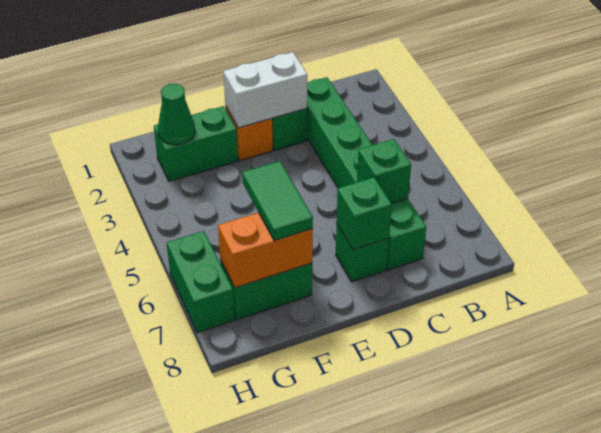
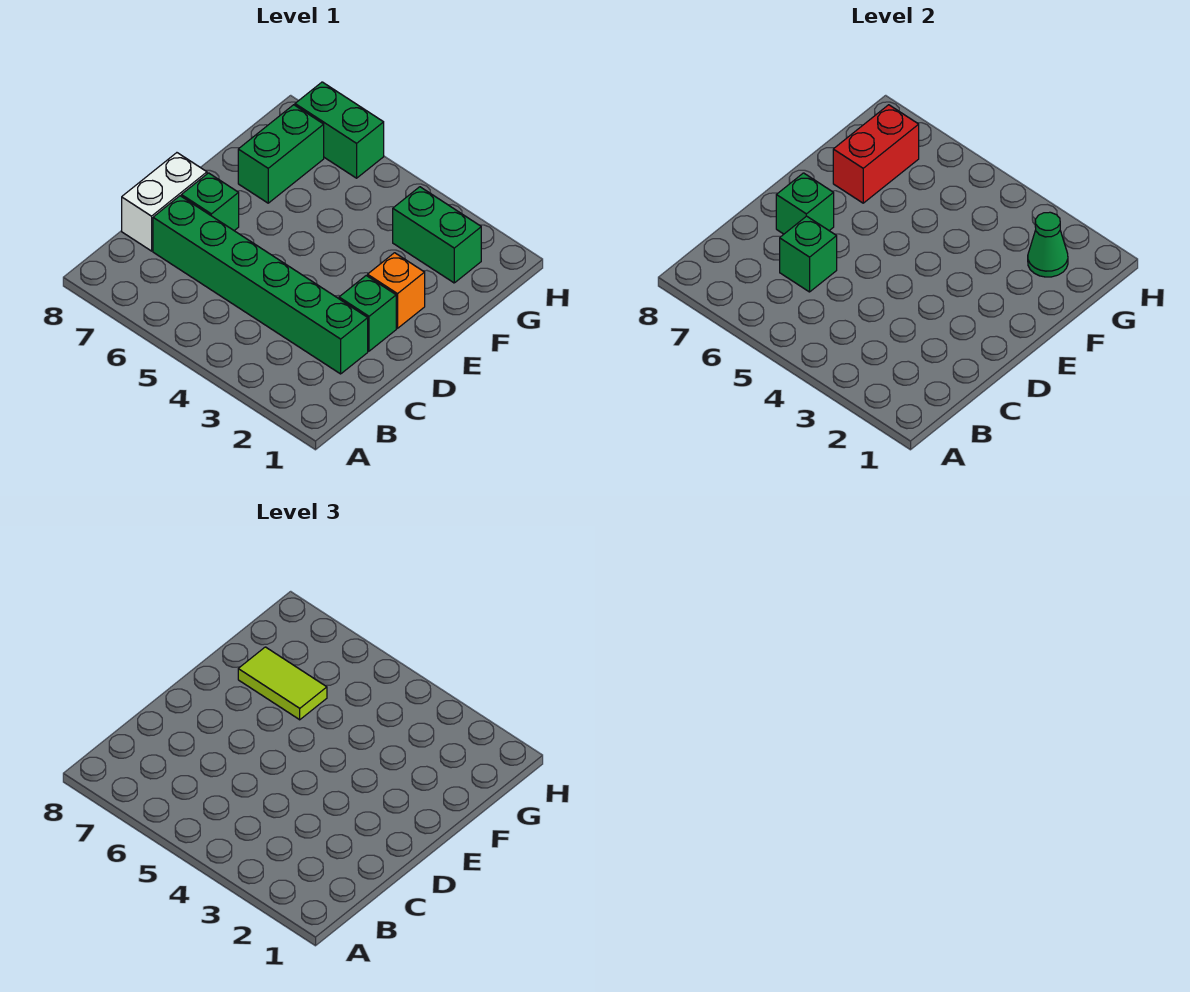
white brick D2:E2 level 2 -> white brick C8:D8 level 1
green brick F2:G2 level 1 -> green brick G2:G3 level 1
green tile F6:F7 level 3 -> lime tile F6:F7 level 3
orange brick F7:G7 level 2 -> red brick F7:G7 level 2

